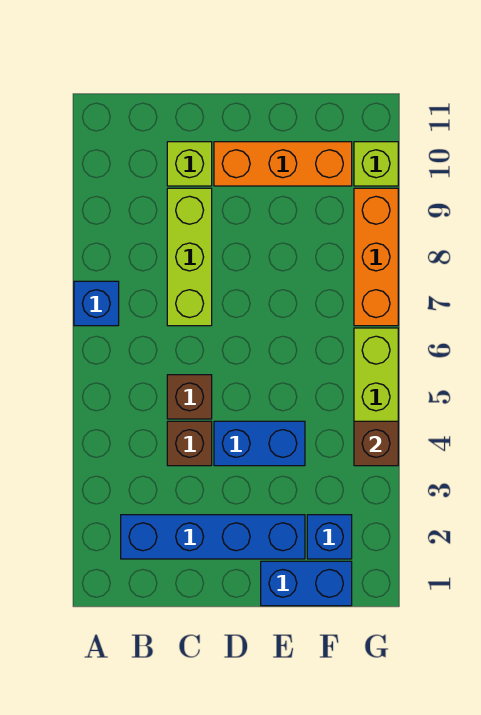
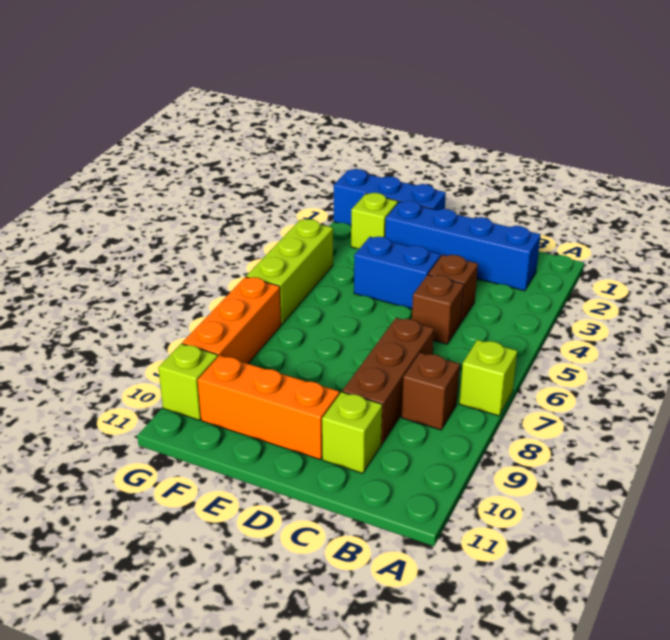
blue brick A7 level 1 -> lime brick A7 level 1
lime brick C7:C9 level 1 -> brown brick C7:C9 level 1
blue brick E1:F1 level 1 -> blue brick E1:G1 level 1
blue brick F2 level 1 -> lime brick F2 level 1
brown brick G4 level 2 -> brown brick B8 level 1

